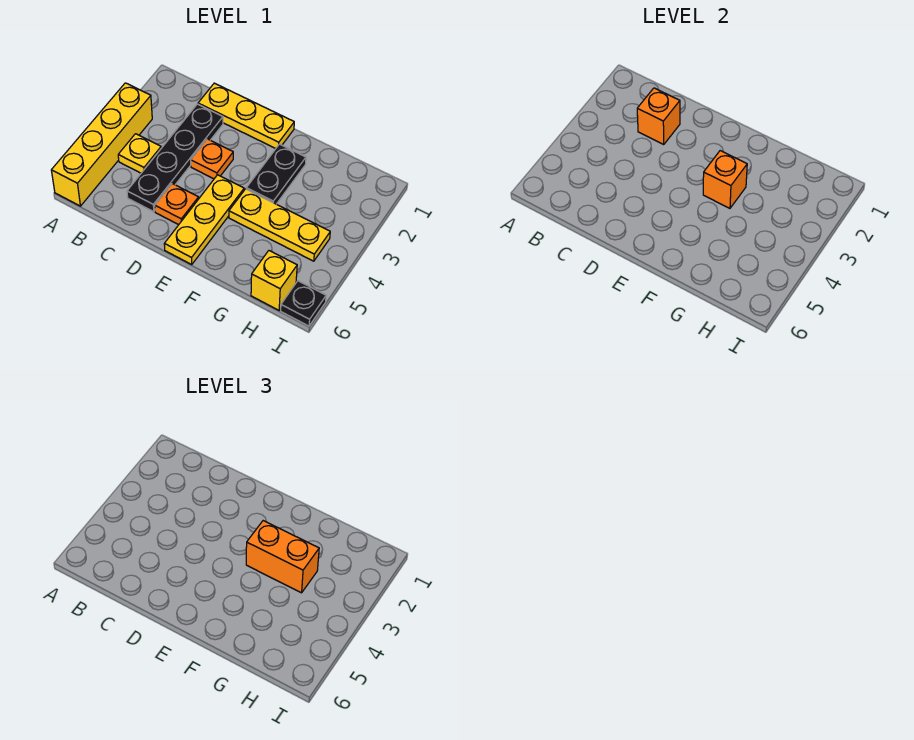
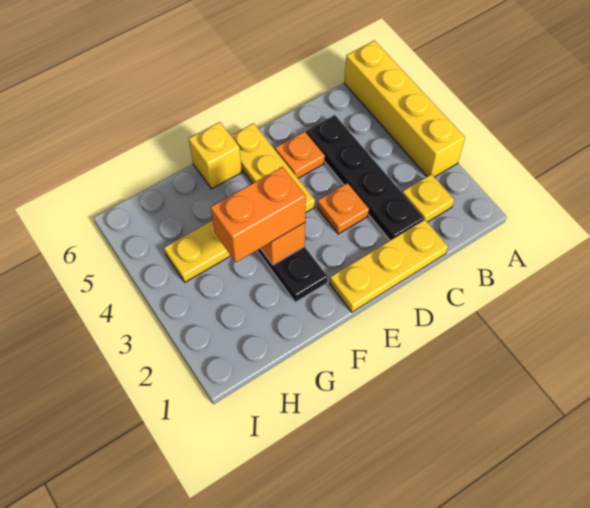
yellow plate B4 level 1 -> yellow plate B2 level 1
orange brick C2 level 2 -> none
yellow brick H6 level 1 -> yellow brick F6 level 1
black plate I6 level 1 -> none

